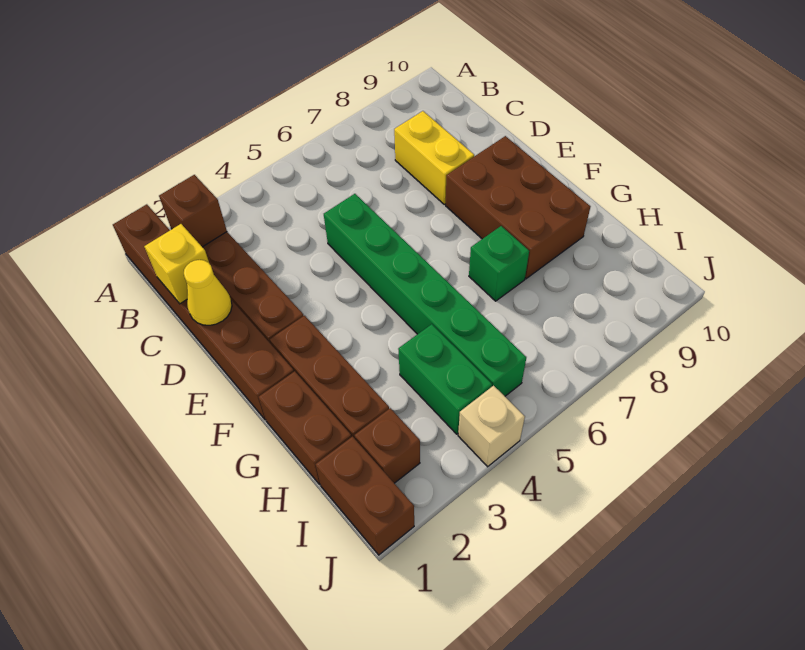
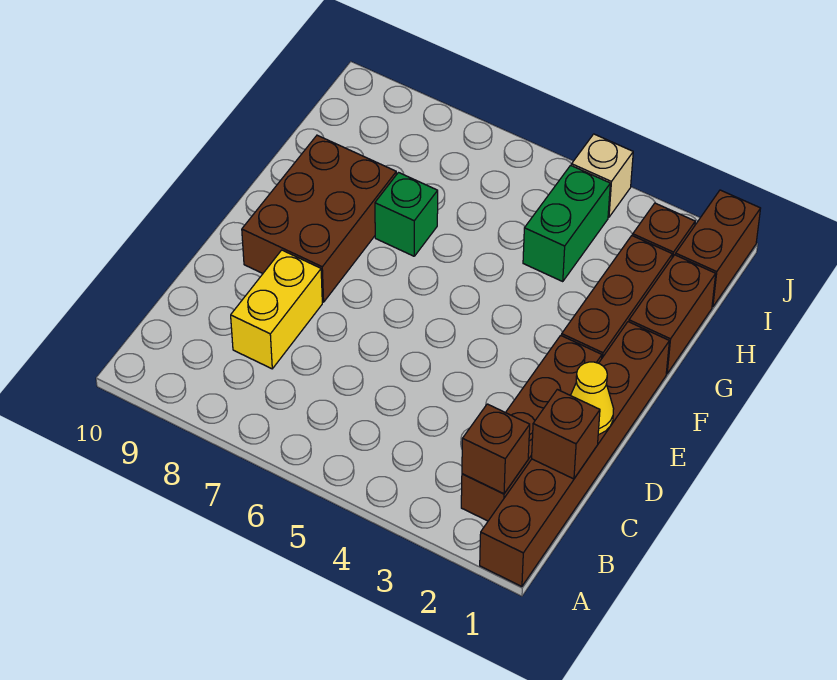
yellow brick C1 level 2 -> brown brick C1 level 2
green brick D5:I5 level 1 -> none

